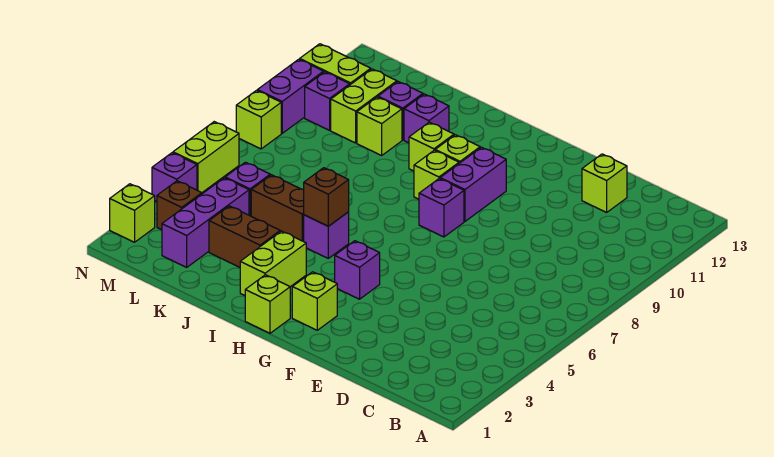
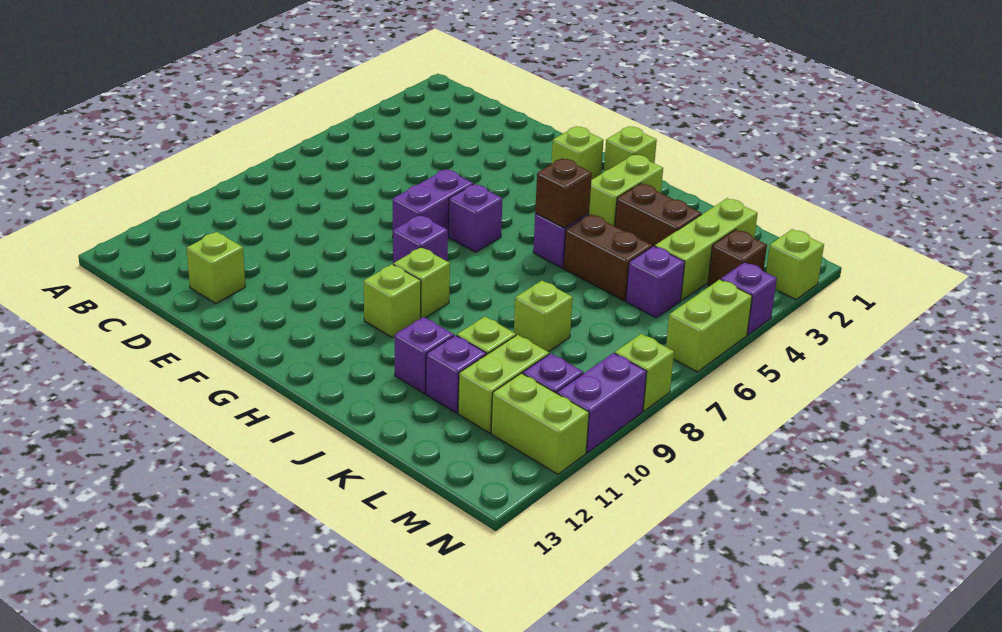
purple brick G4 level 1 -> purple brick G6 level 1
purple brick G9:G10 level 1 -> purple brick F6:F7 level 1
lime brick I10 level 1 -> lime brick K8 level 1
purple brick L2:L4 level 1 -> lime brick L2:L4 level 1

